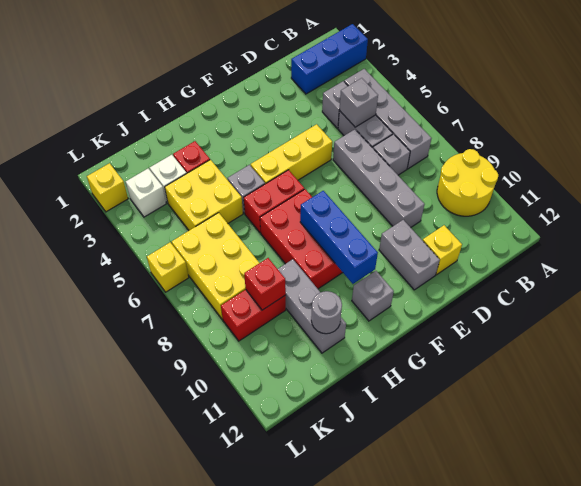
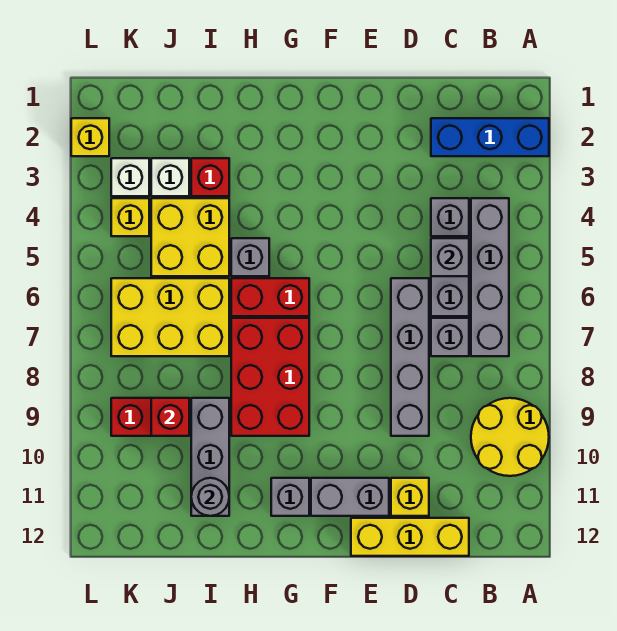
yellow brick E5:G5 level 1 -> yellow brick C12:E12 level 1
grey brick E10:E11 level 1 -> grey brick E11:F11 level 1
blue brick G8:G10 level 2 -> none
yellow brick J6:K8 level 1 -> yellow brick I6:K7 level 1
yellow brick L6 level 1 -> yellow brick K4 level 1

